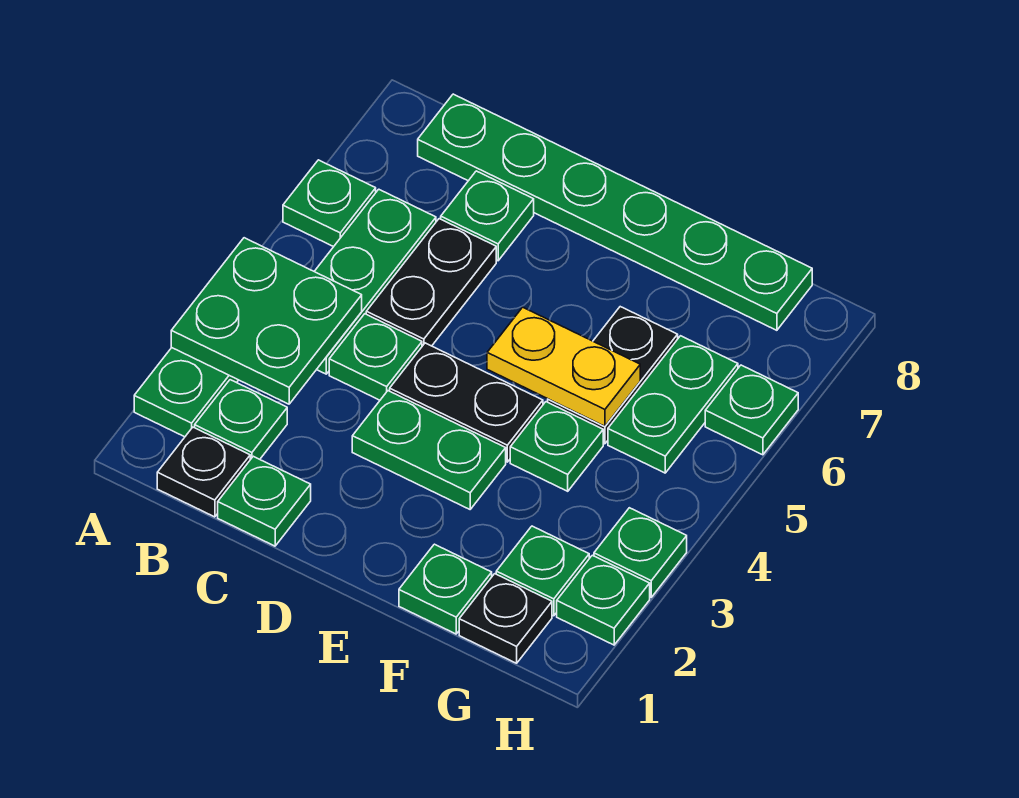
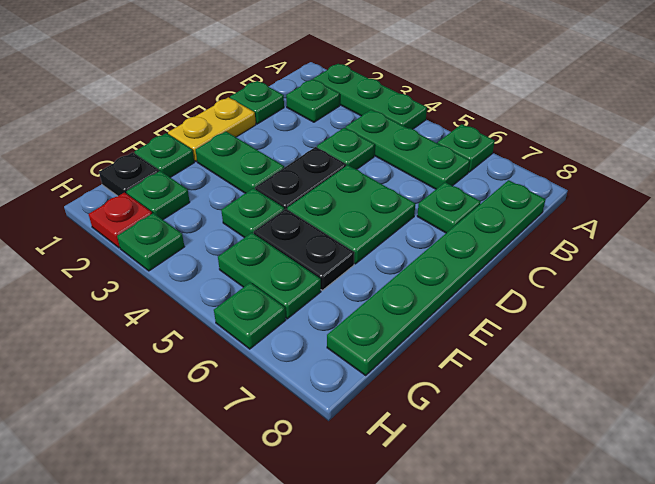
green plate A3:B4 level 2 -> green plate D5:E6 level 1
black plate B1 level 1 -> none
black plate C5:C6 level 1 -> none
green plate D3:E3 level 1 -> green plate E2:E3 level 1
yellow plate E5:F5 level 2 -> yellow plate D1:E1 level 1
green plate H2 level 1 -> red plate H2 level 1

